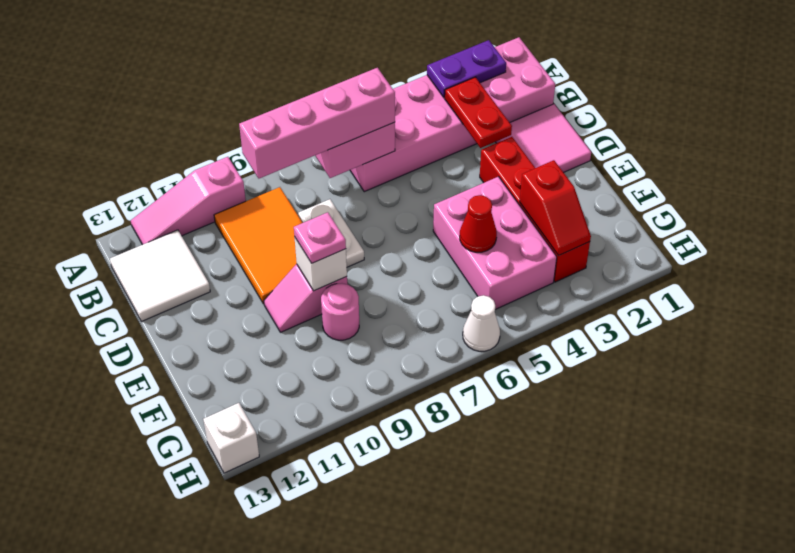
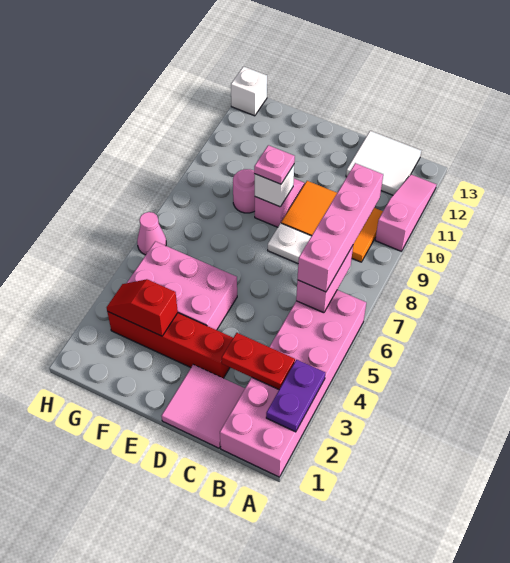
red cone F5 level 2 -> none
white cone H6 level 1 -> pink cone H6 level 1

